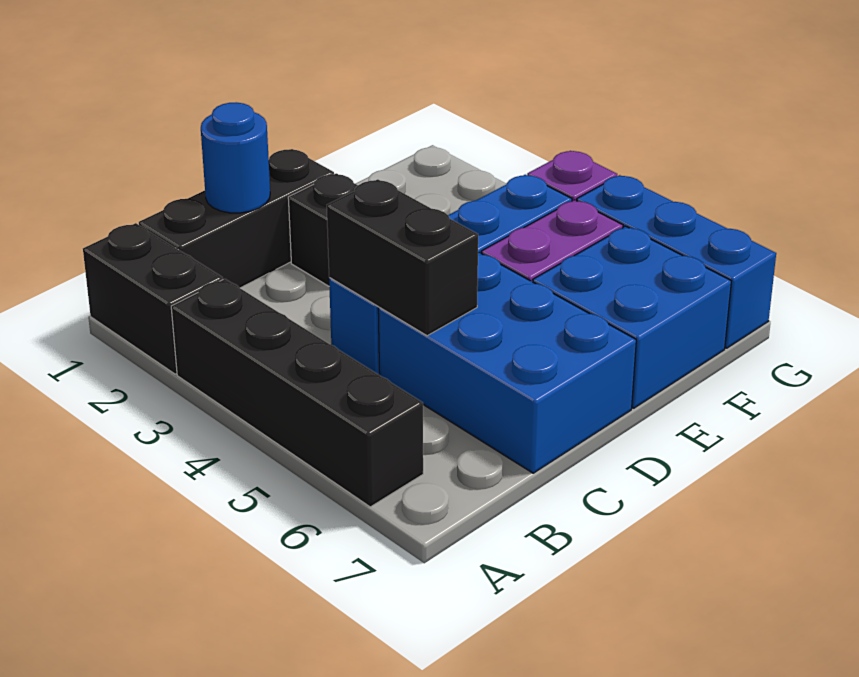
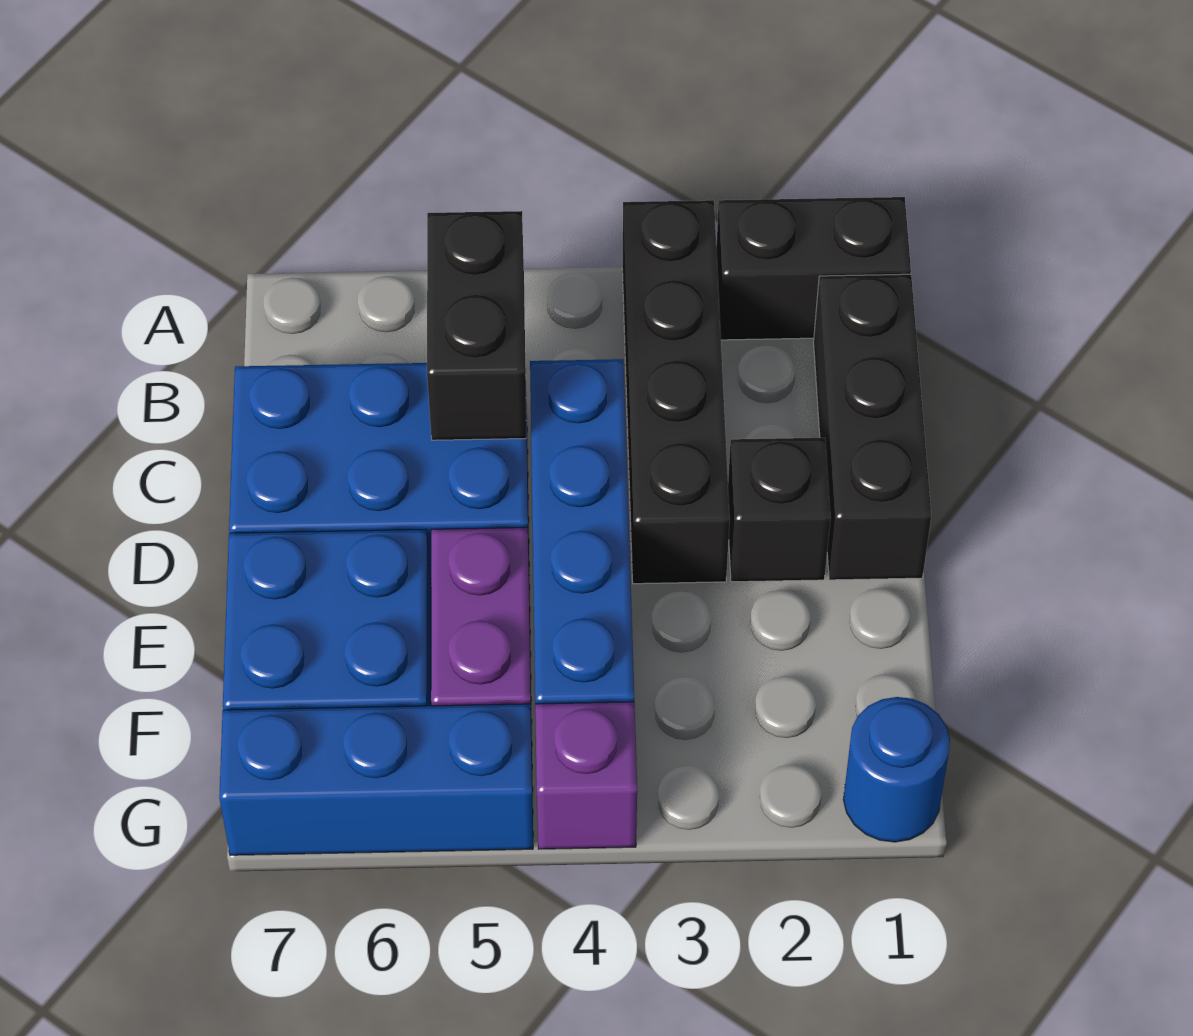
black brick A3:A6 level 1 -> black brick A3:D3 level 1
blue round brick C1 level 2 -> blue round brick G1 level 1
black brick C4:C5 level 2 -> black brick B5:C5 level 2

